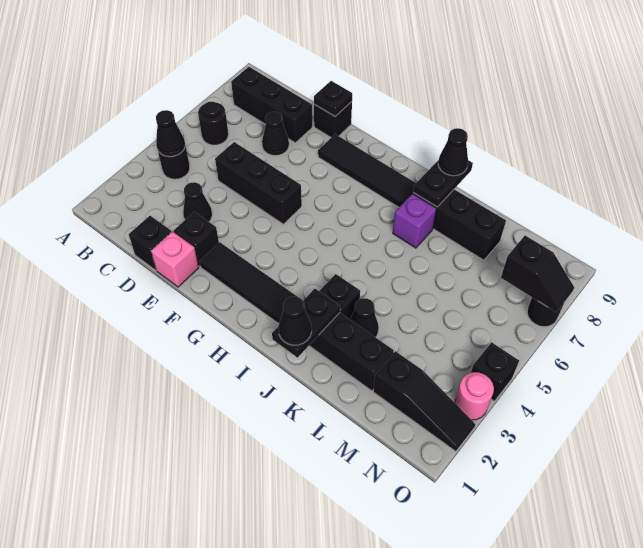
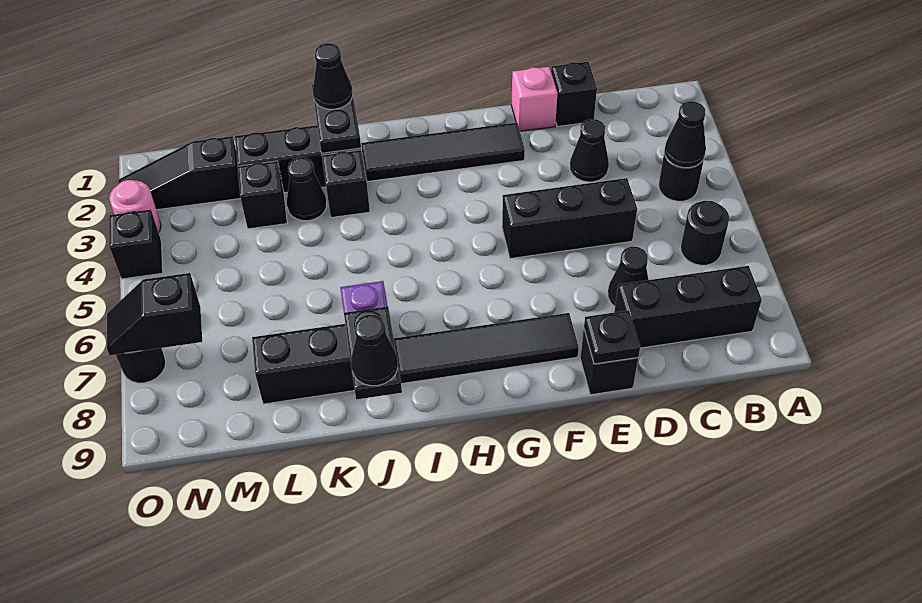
black brick E2 level 1 -> black brick L3 level 1

